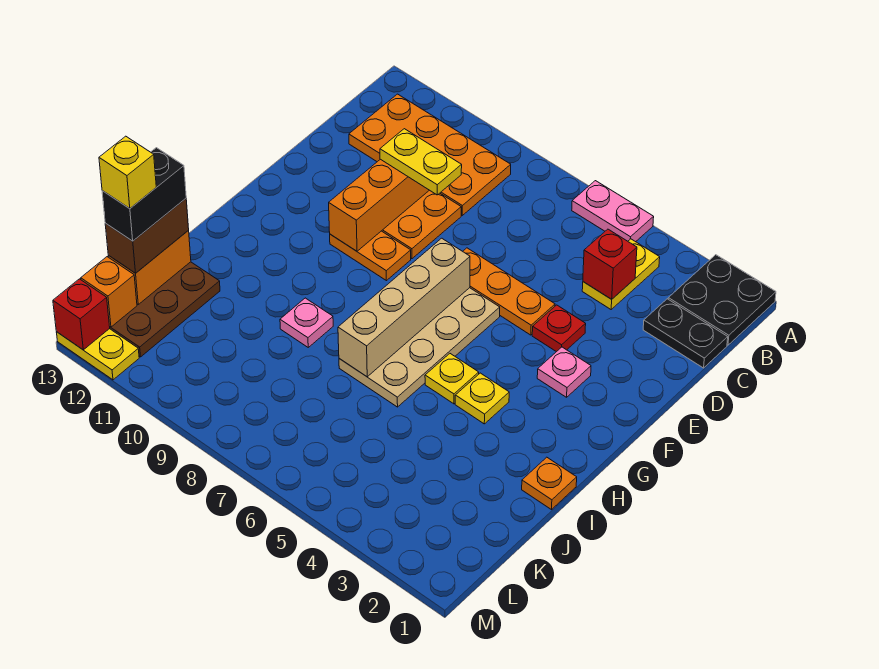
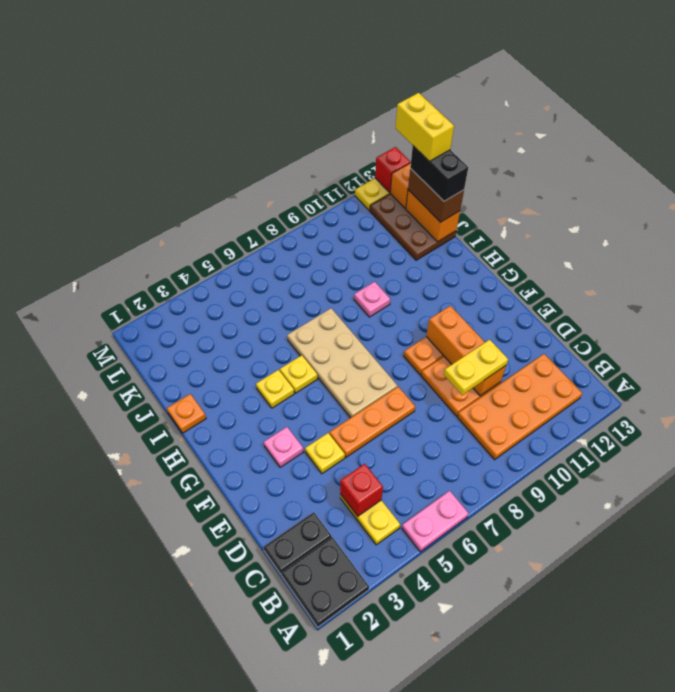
red plate E4 level 1 -> yellow plate E4 level 1
tan brick F7:I7 level 2 -> none
yellow brick K13 level 5 -> yellow brick K13:L13 level 5

